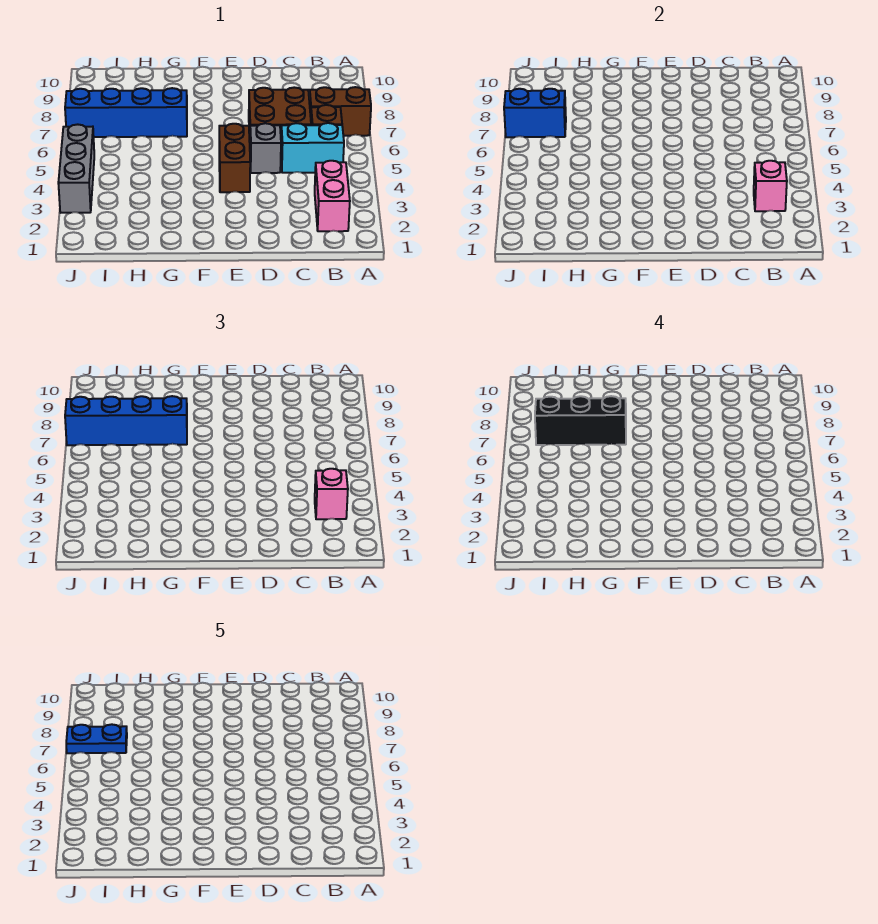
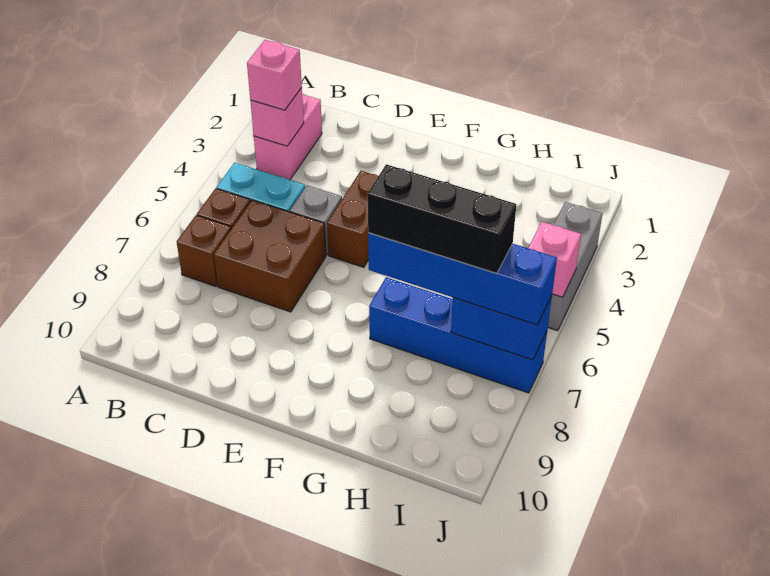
brown brick A7:B7 level 1 -> brown brick B7 level 1
blue plate I7:J7 level 5 -> none
none -> pink brick J5 level 2

